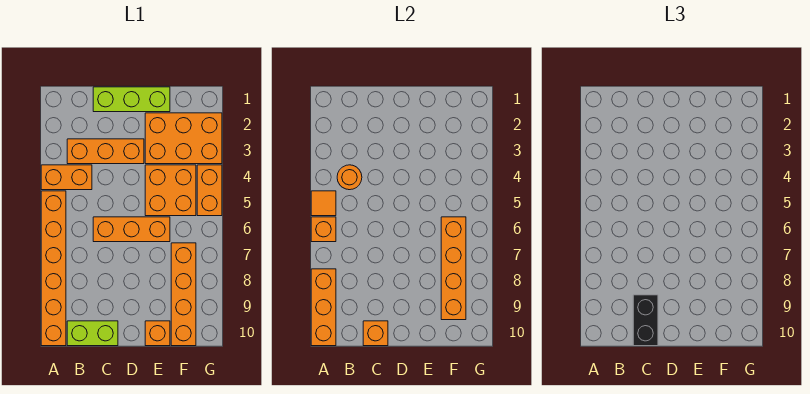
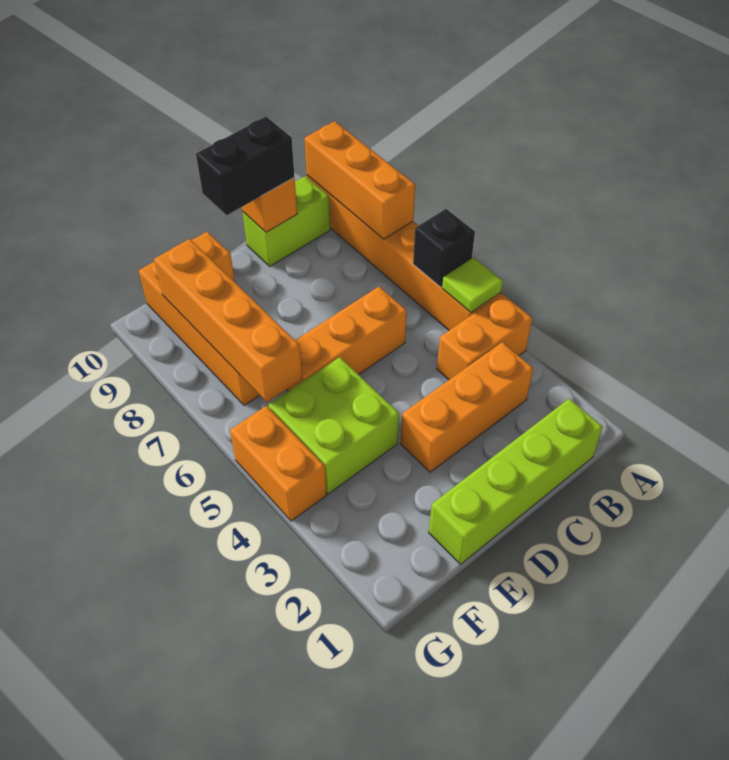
orange tile A5 level 2 -> lime tile A5 level 2
orange brick A6 level 2 -> black brick A6 level 2
orange round brick B4 level 2 -> none
lime brick C1:E1 level 1 -> lime brick B1:E1 level 1
black brick C9:C10 level 3 -> black brick C10:D10 level 3
orange brick E2:G3 level 1 -> none
orange brick E4:F5 level 1 -> lime brick E4:F5 level 1

